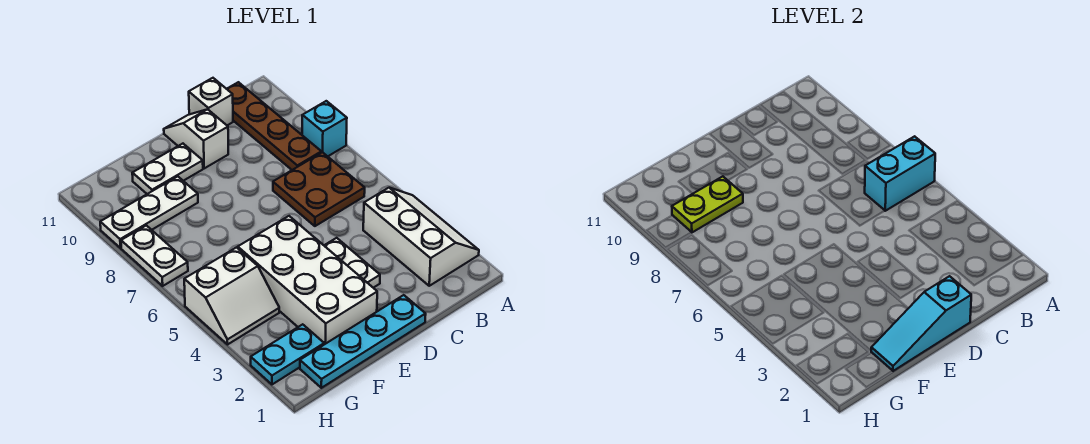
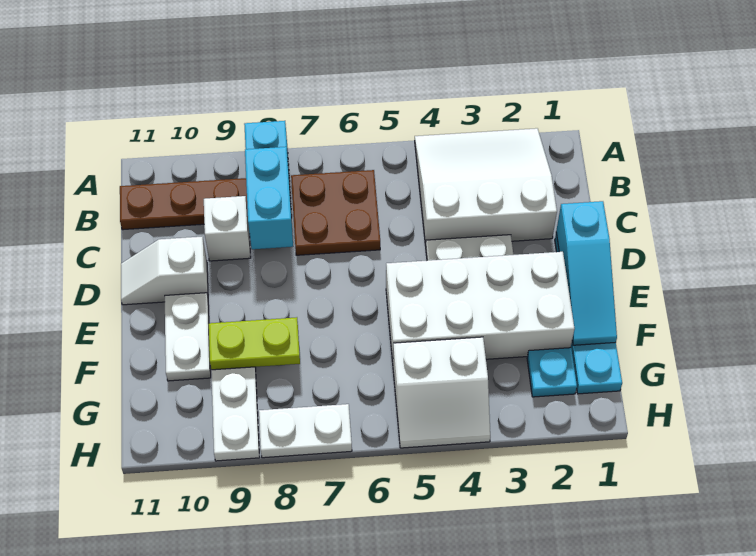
white slope A2:B4 level 1 top B -> white slope A2:C4 level 1 top C
cyan brick A6:B6 level 2 -> cyan brick B8:C8 level 2
white brick C11 level 1 -> white brick C9 level 1
lime plate F9:G9 level 2 -> lime plate F8:F9 level 2
cyan plate G2:H2 level 1 -> cyan plate G2 level 1
white slope G4:H5 level 1 top 5 -> white slope G4:H5 level 1 top G

